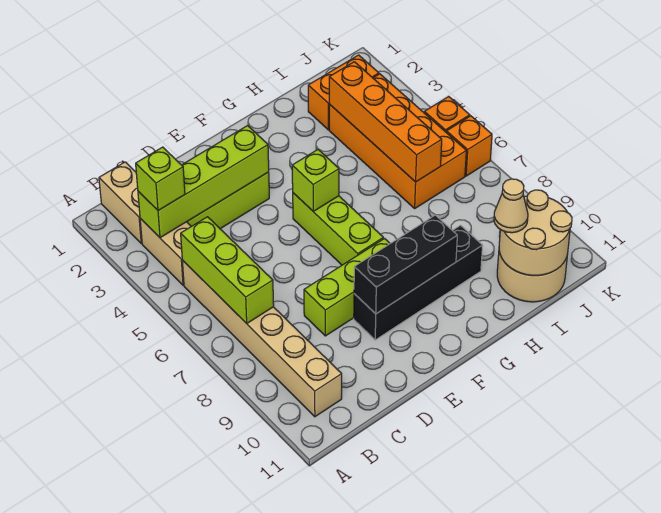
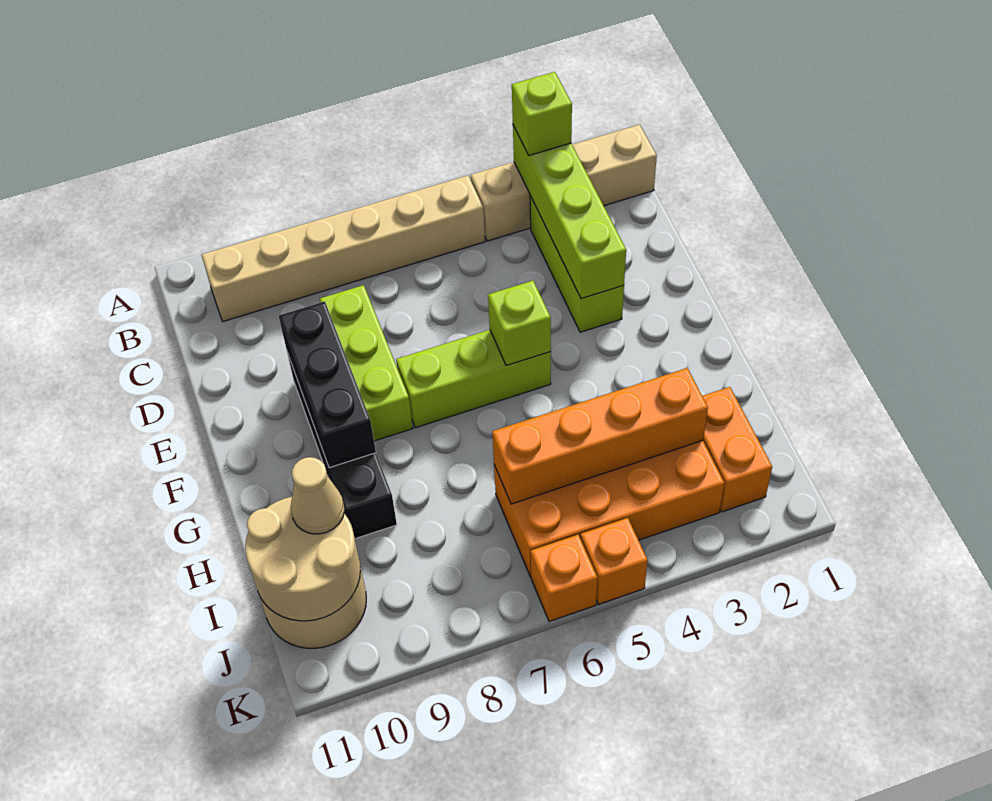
lime brick B5:B7 level 2 -> none

